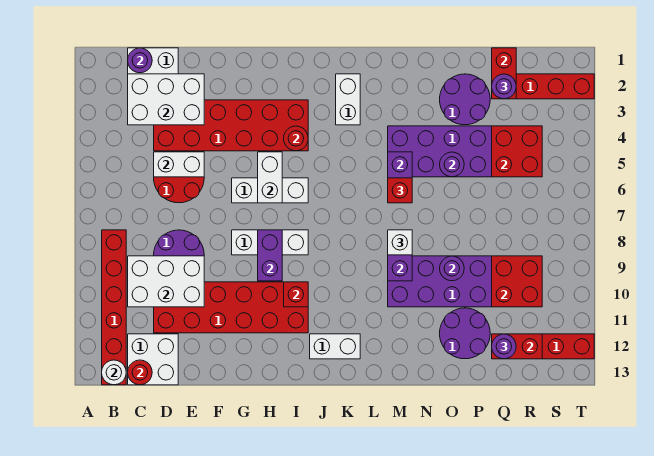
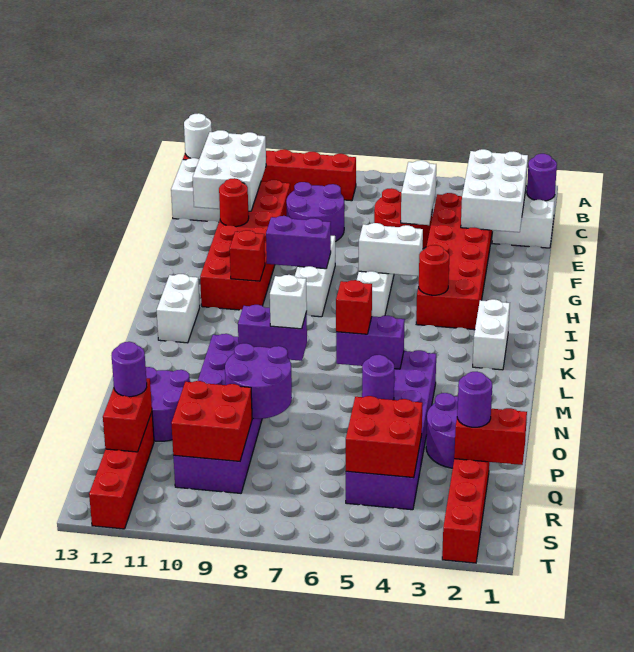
white brick C9:E10 level 2 -> white brick C11:E12 level 2
red round brick C13 level 2 -> red round brick F11 level 2
white brick K2:K3 level 1 -> white brick J2:K2 level 1
purple round brick O9 level 2 -> purple round brick O8:P9 level 2

